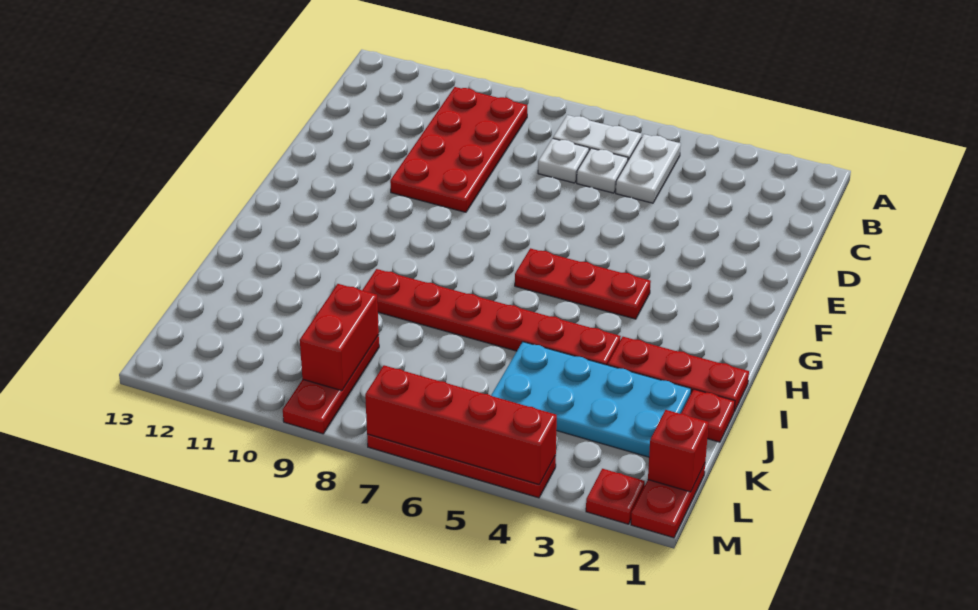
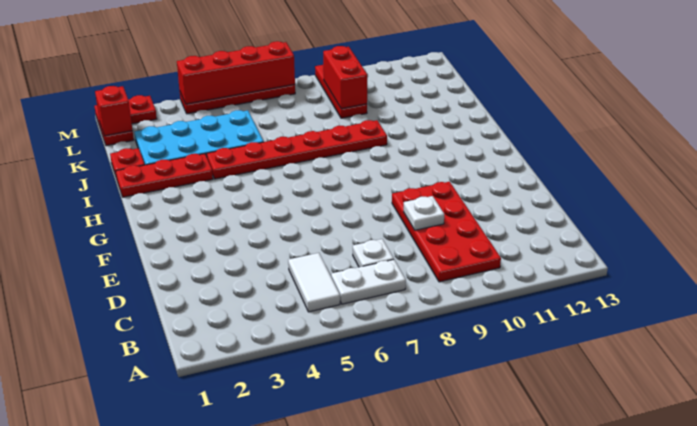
white plate B5:C5 level 1 -> white tile B5:C5 level 1
white plate C6 level 1 -> white plate D9 level 2
red plate G4:G6 level 1 -> none

